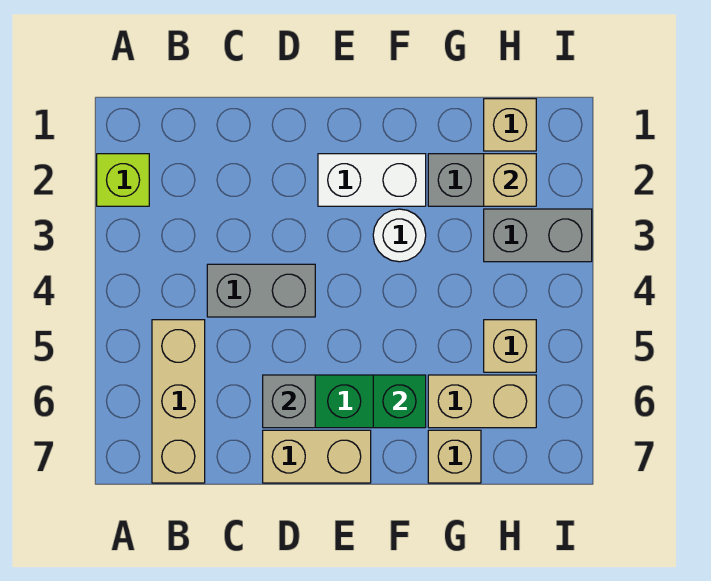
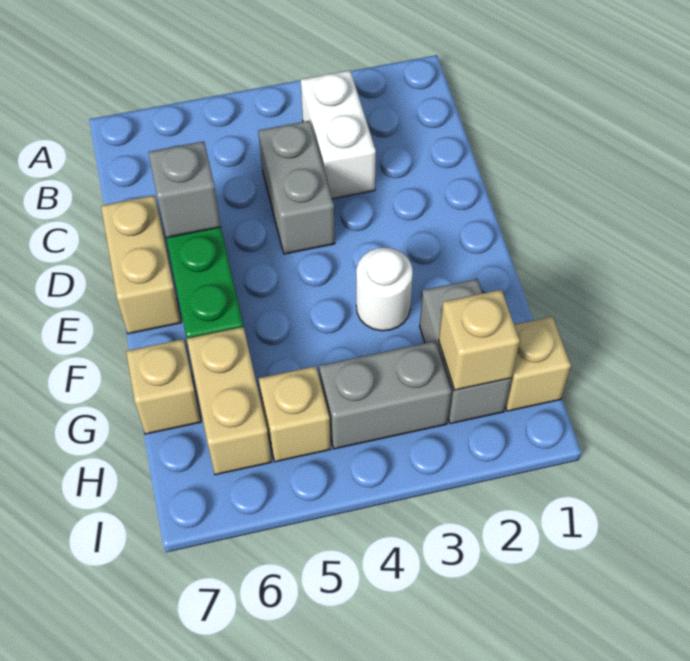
lime brick A2 level 1 -> none
tan brick B5:B7 level 1 -> none
white brick E2:F2 level 1 -> white brick B3:C3 level 1
green brick F6 level 2 -> none
grey brick H3:I3 level 1 -> grey brick H3:H4 level 1

